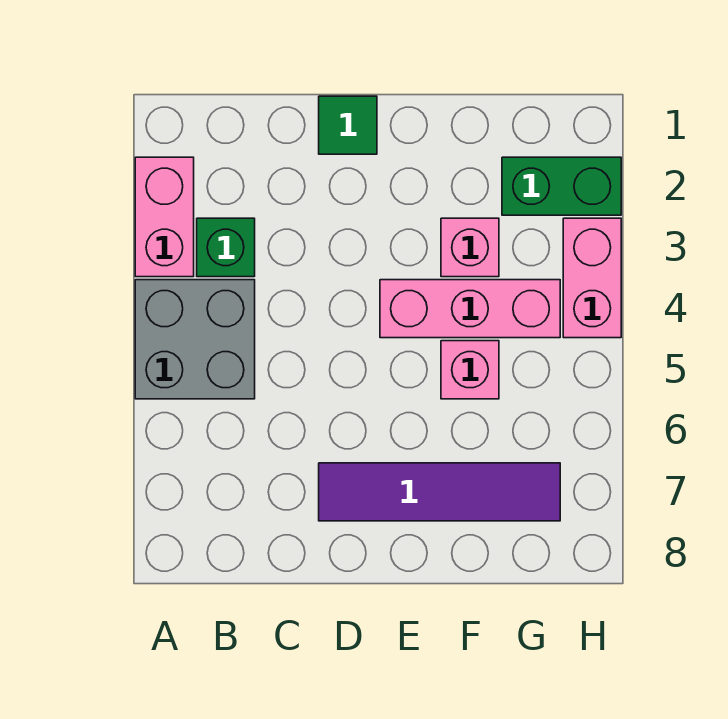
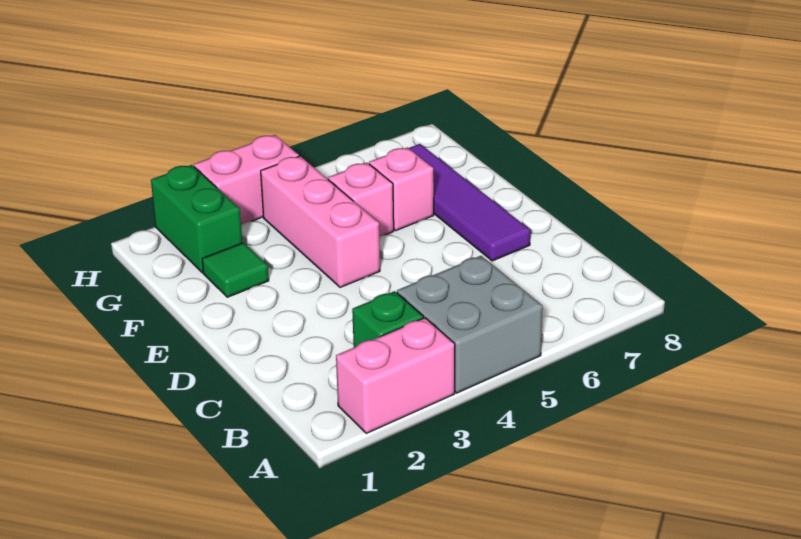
green tile D1 level 1 -> green tile F2 level 1
pink brick F3 level 1 -> pink brick F6 level 1

